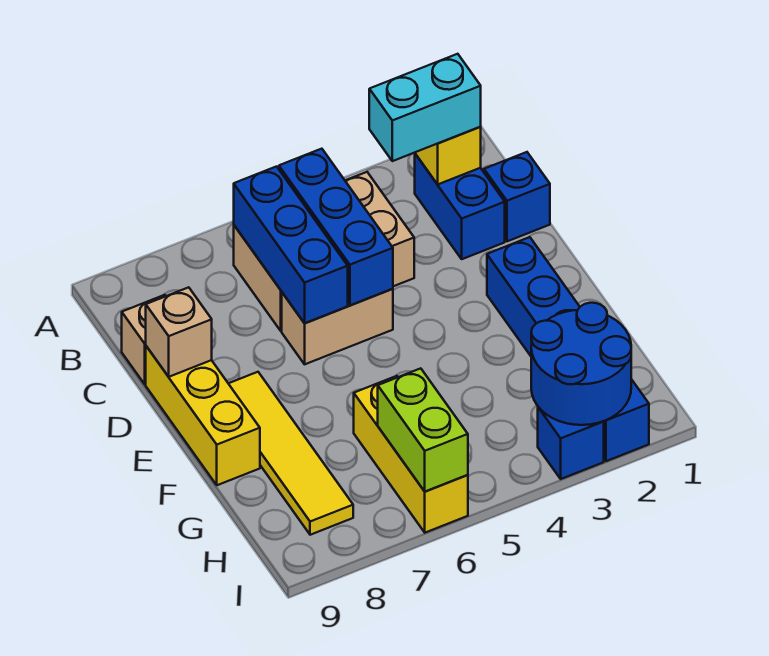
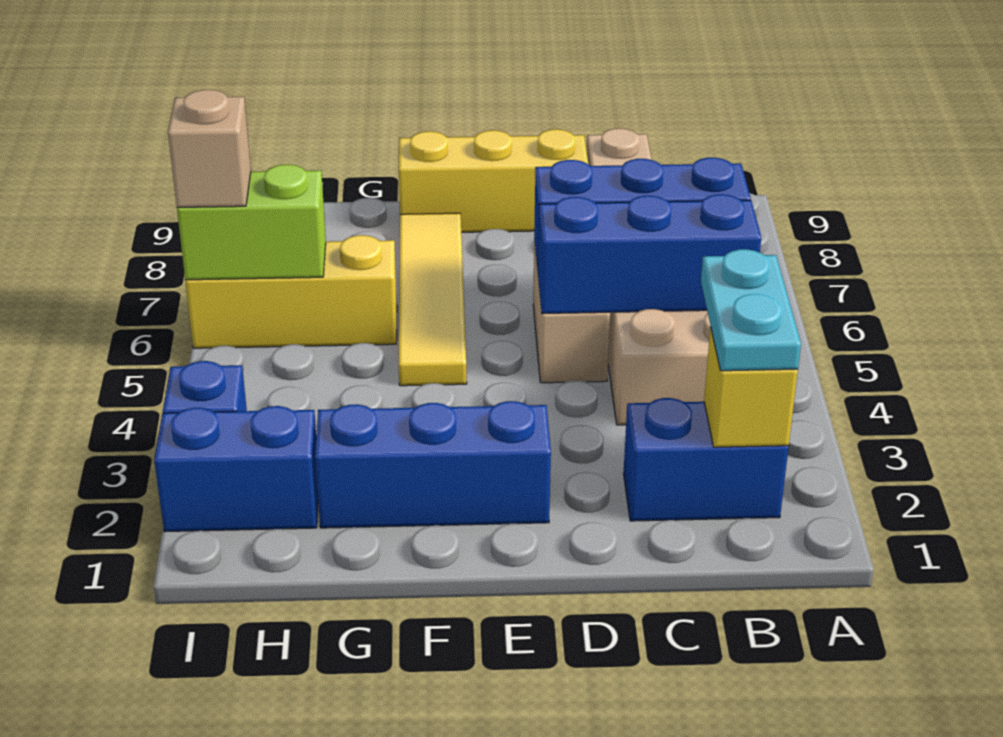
cyan brick B2:B3 level 3 -> cyan plate B2:B3 level 3
blue brick C1 level 1 -> none
tan brick D9 level 2 -> tan brick I6 level 3
yellow tile E8:H8 level 1 -> yellow tile F5:F8 level 1
blue round brick H2:I3 level 2 -> none

